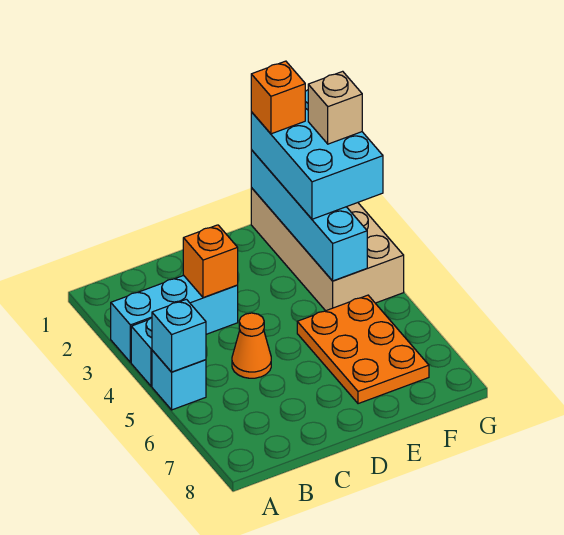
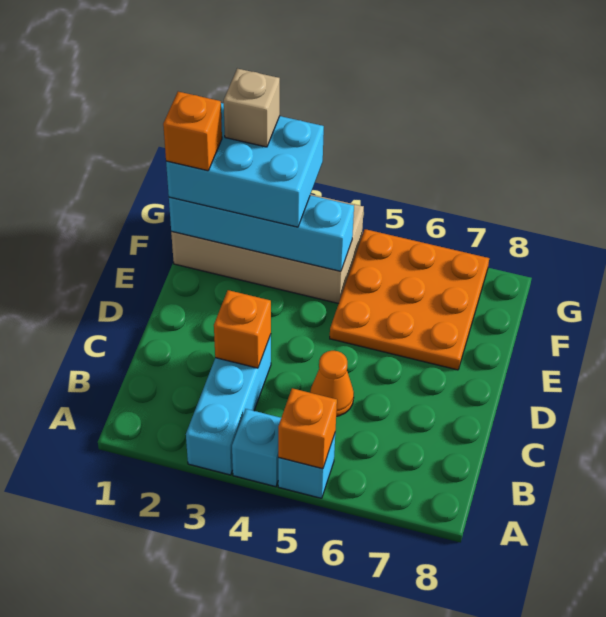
cyan brick A5 level 2 -> orange brick A5 level 2
orange plate E5:F7 level 1 -> orange plate E5:G7 level 1

